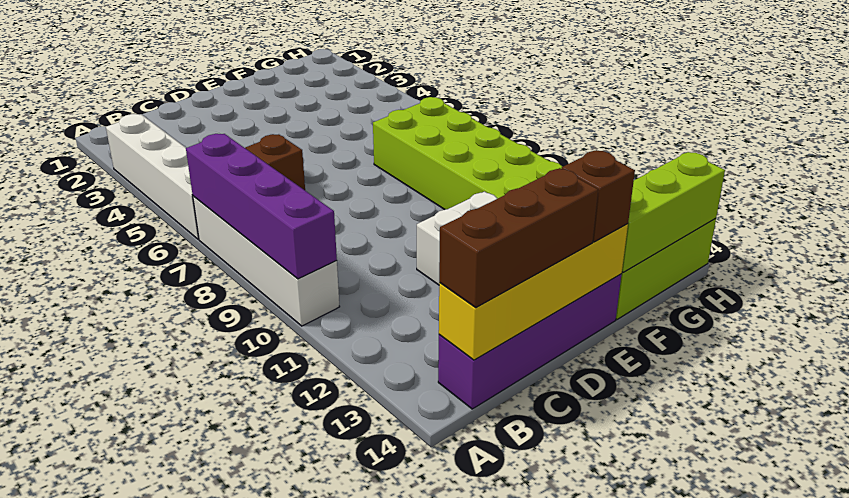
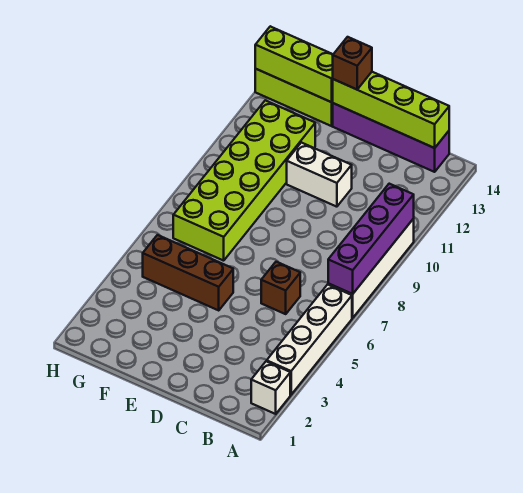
none -> white brick A2 level 1
yellow brick B14:E14 level 2 -> lime brick B14:E14 level 2
brown brick B14:D14 level 3 -> brown brick E5:G5 level 1

